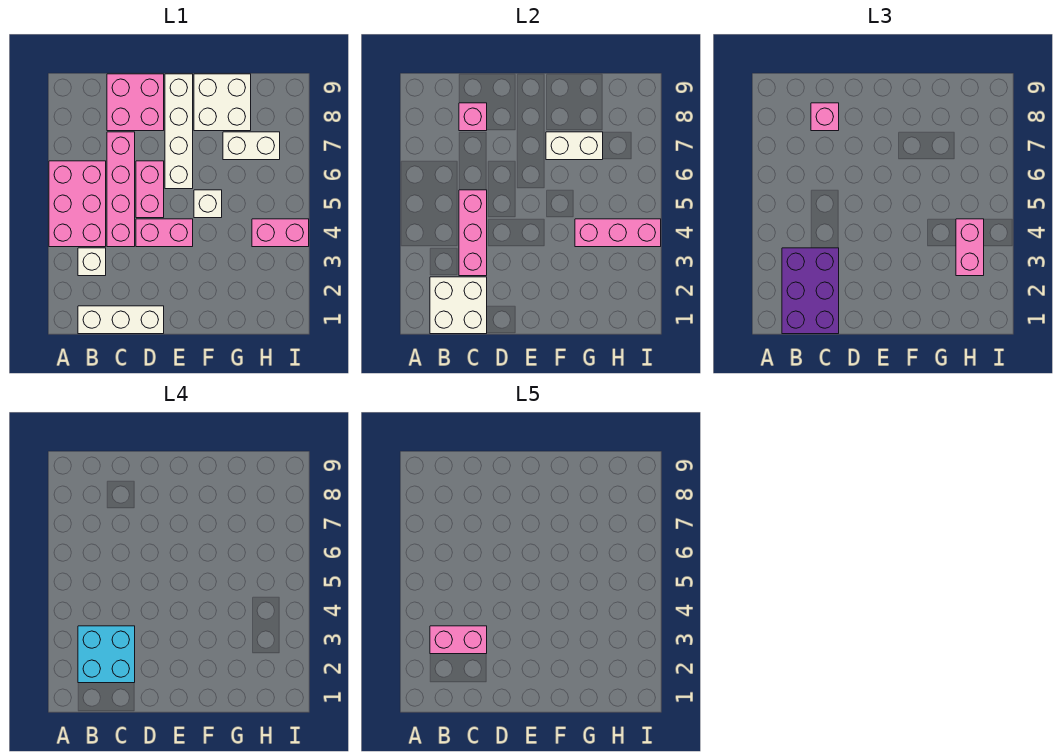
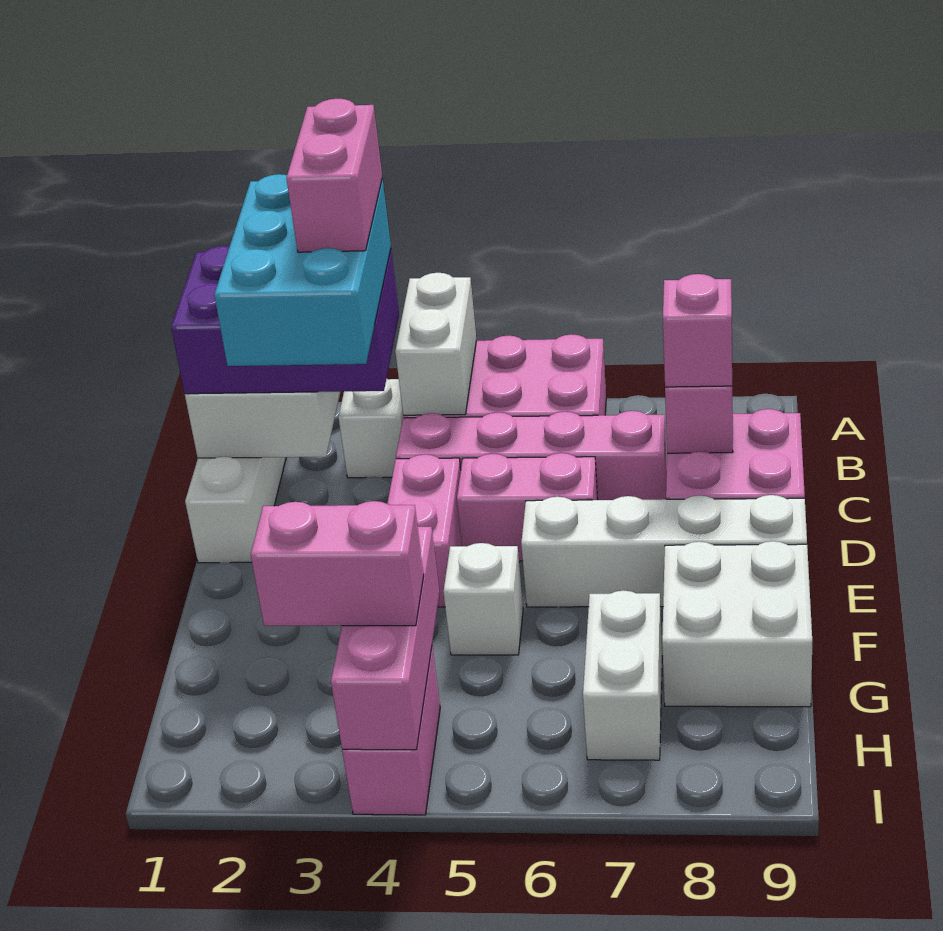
cyan brick B2:C3 level 4 -> cyan brick B2:D3 level 4
pink brick C3:C5 level 2 -> none
white brick F7:G7 level 2 -> white brick A4:B4 level 2

